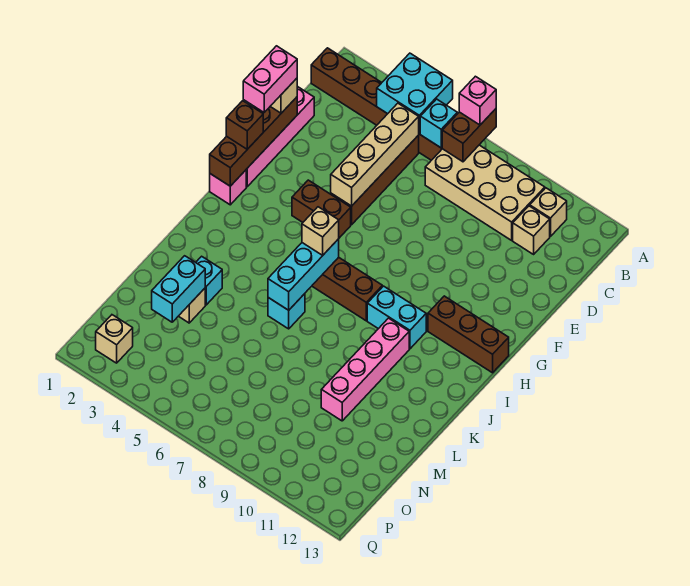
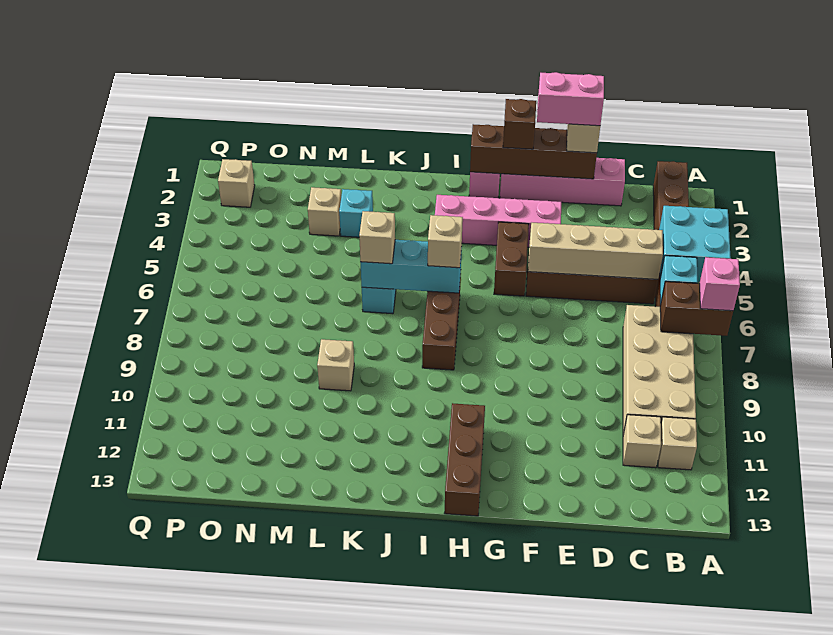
cyan brick I9:I10 level 1 -> none
pink brick J10:M10 level 1 -> pink brick F3:I3 level 1
none -> tan brick K6 level 3
none -> tan brick L9 level 1
cyan brick M3:N3 level 2 -> none

